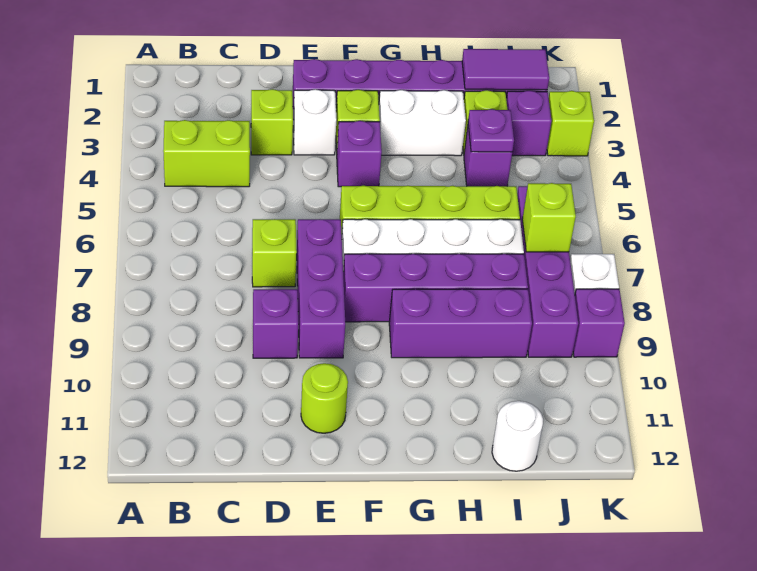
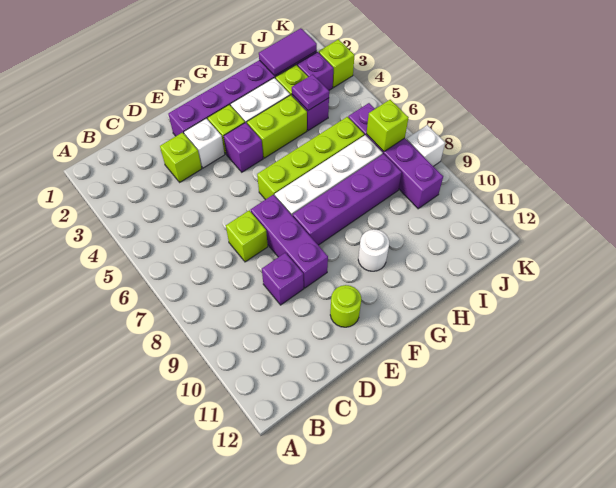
lime brick B4:C4 level 1 -> lime brick G4:H4 level 1
purple brick G9:I9 level 1 -> none
white round brick I12 level 1 -> white round brick G10 level 1
purple brick K9 level 1 -> none

